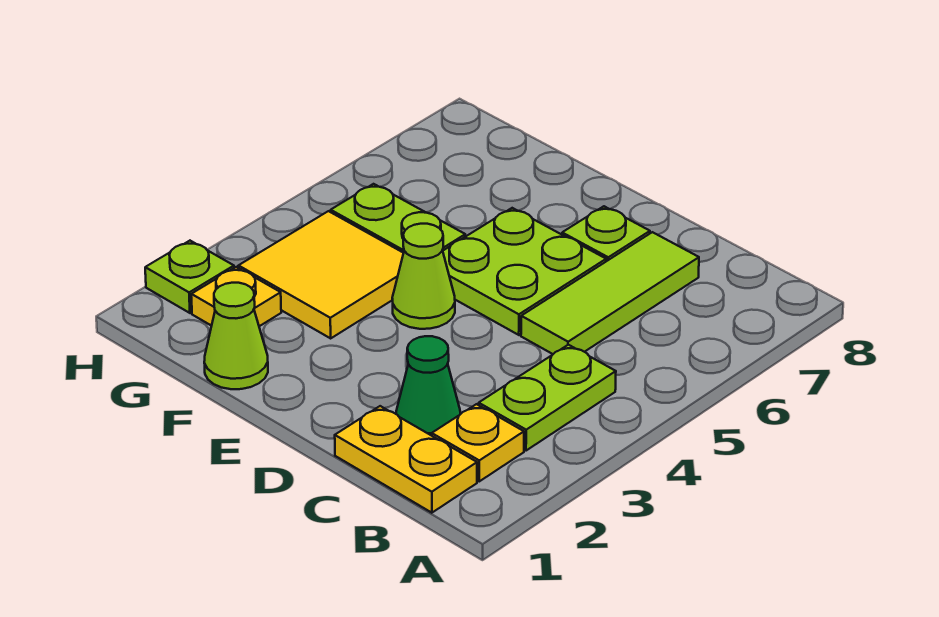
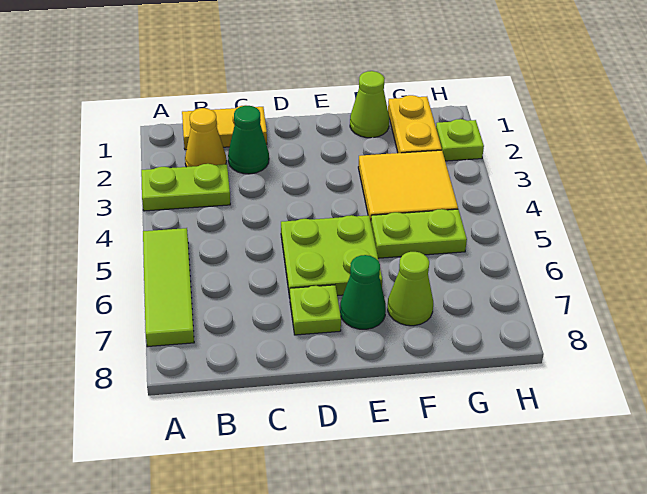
yellow plate B2 level 1 -> yellow cone B2 level 1
lime plate B3:B4 level 1 -> lime plate A3:B3 level 1
lime tile C5:C7 level 1 -> lime tile A5:A7 level 1
lime cone E4 level 1 -> lime cone F7 level 1
none -> green cone E7 level 1
yellow plate G2 level 1 -> yellow plate G1:G2 level 1

